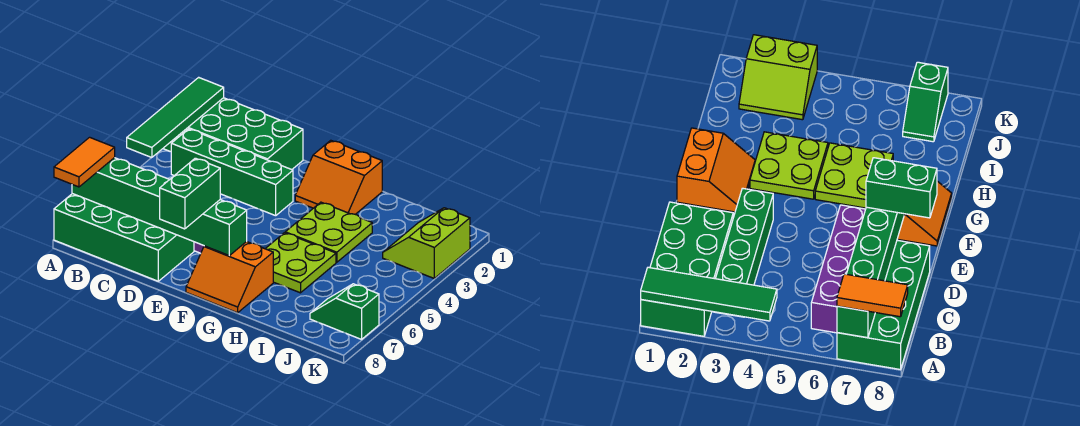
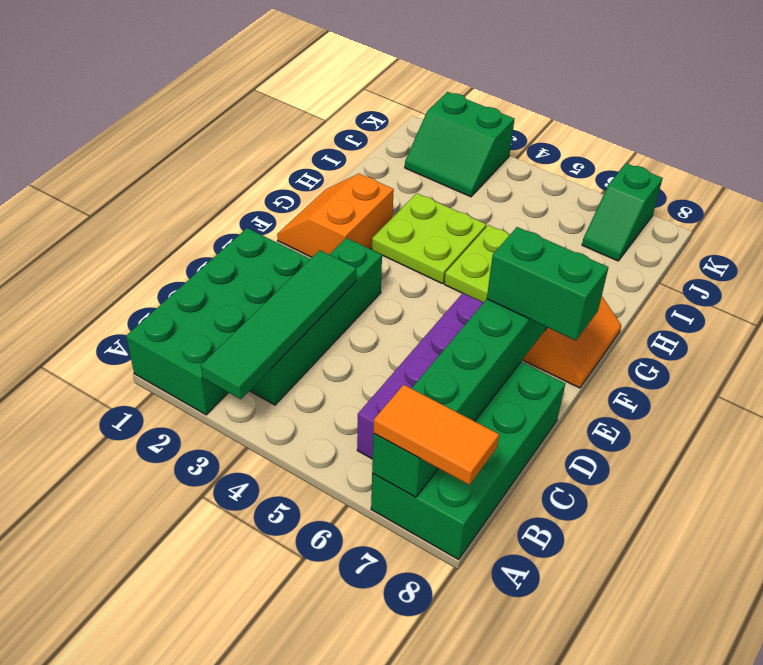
green tile A1:A4 level 2 -> green tile A3:D3 level 2
orange slope F1:G2 level 1 top 1 -> orange slope F1:G2 level 1 top 2
lime slope J2:K3 level 1 top K -> green slope J2:K3 level 1 top K

